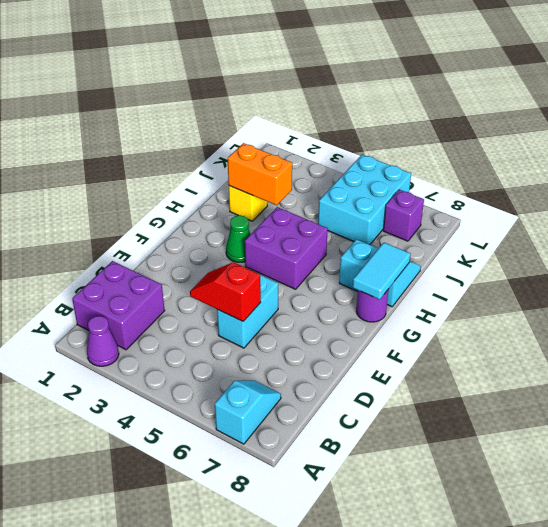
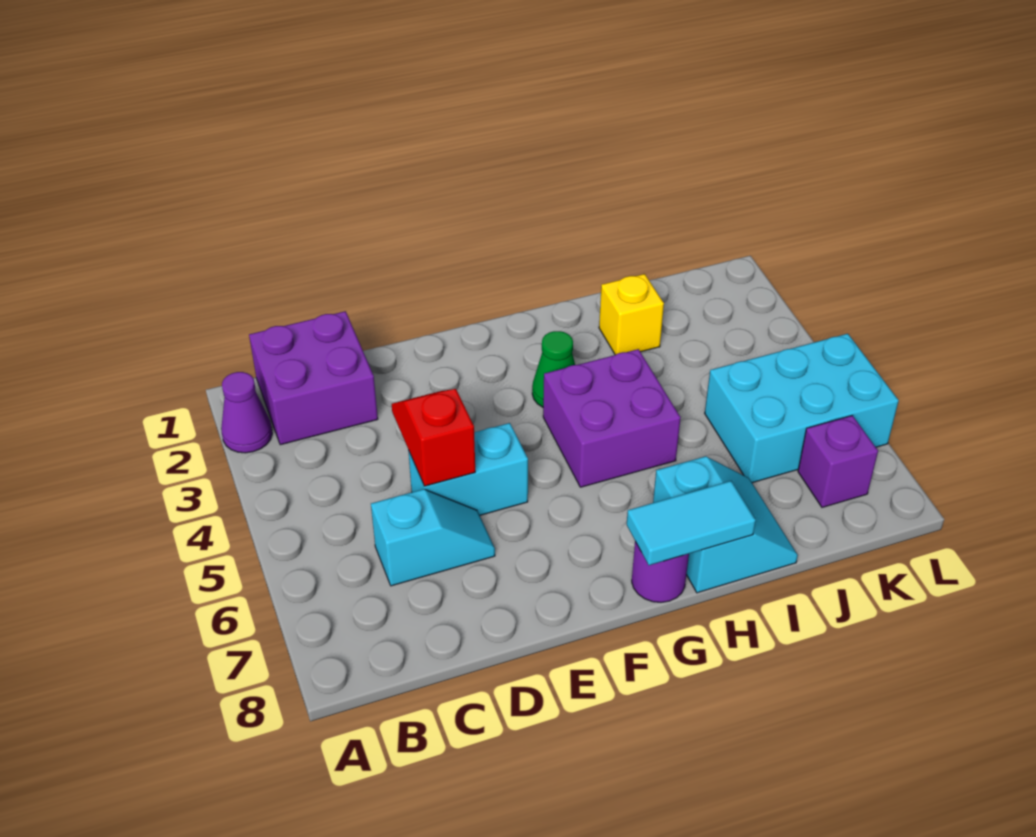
cyan slope A7:B7 level 1 top A -> cyan slope C6:D6 level 1 top C
orange brick I2:I3 level 2 -> none

